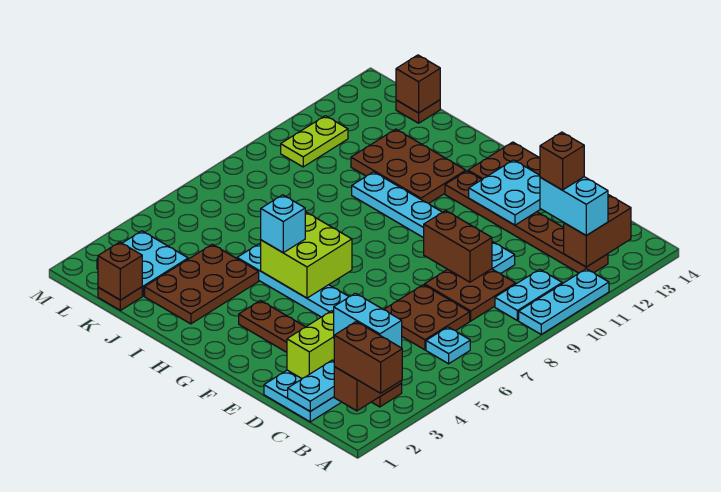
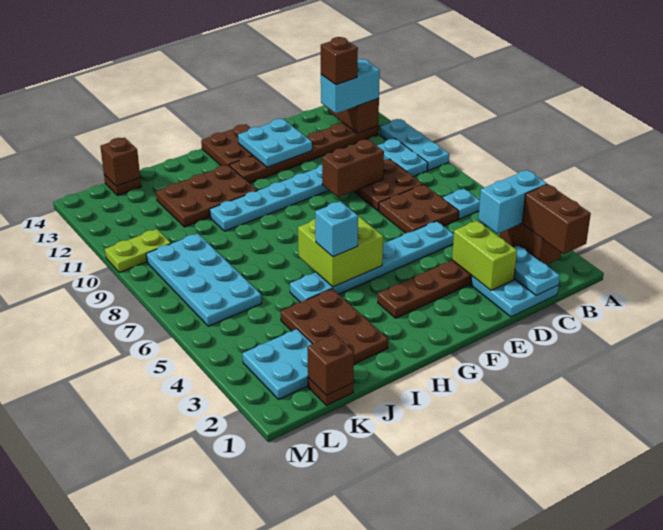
brown brick A2:B2 level 3 -> brown brick B1:B2 level 3
none -> cyan plate K6:L9 level 1
lime plate L10:L11 level 1 -> lime plate L10:M10 level 1

